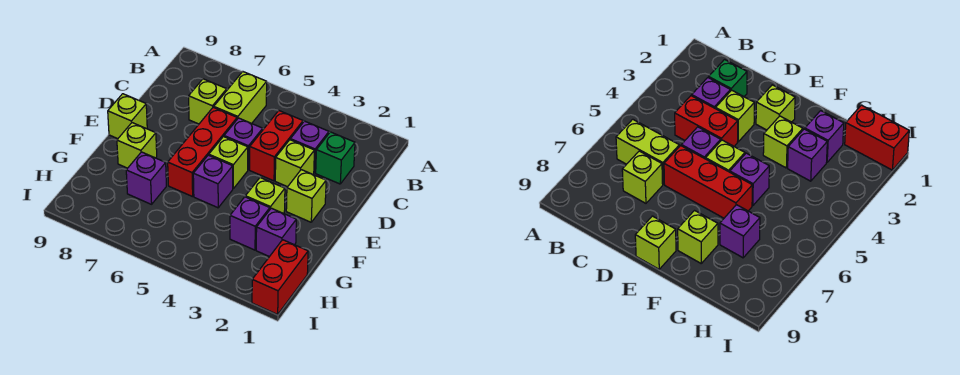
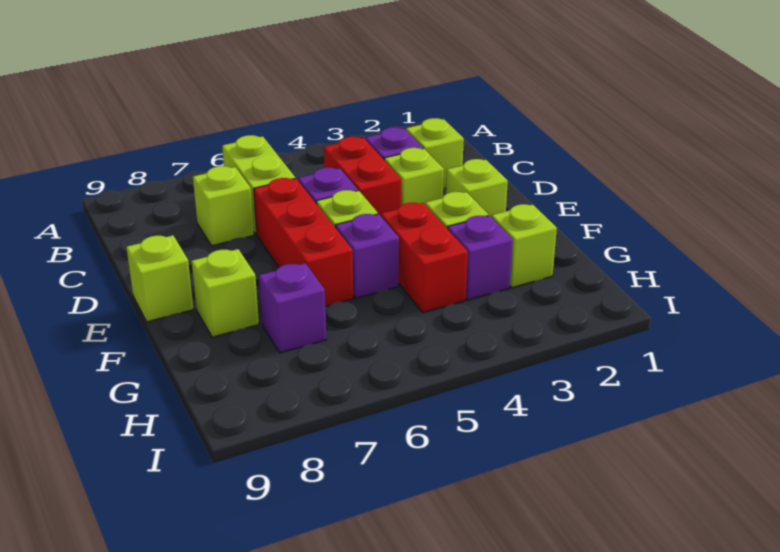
green brick C2 level 1 -> lime brick C2 level 1
purple brick G2 level 1 -> lime brick G2 level 1
red brick H1:I1 level 1 -> red brick F4:G4 level 1

